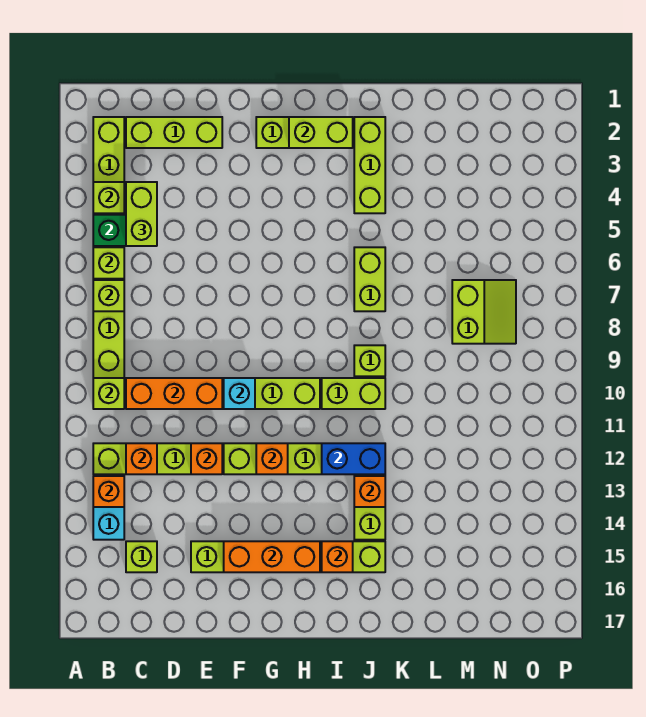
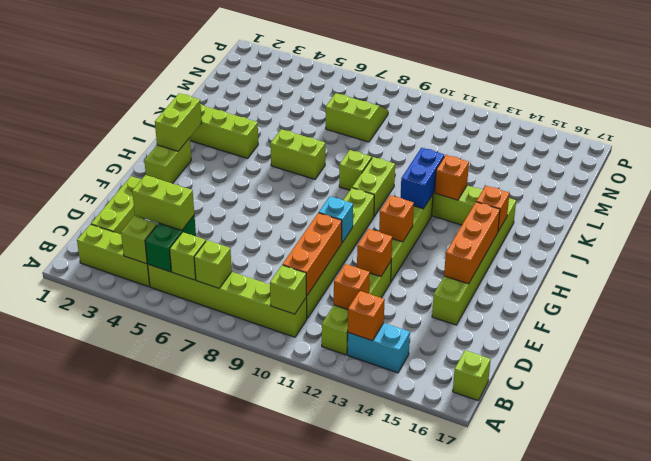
lime brick C15 level 1 -> lime brick B17 level 1

